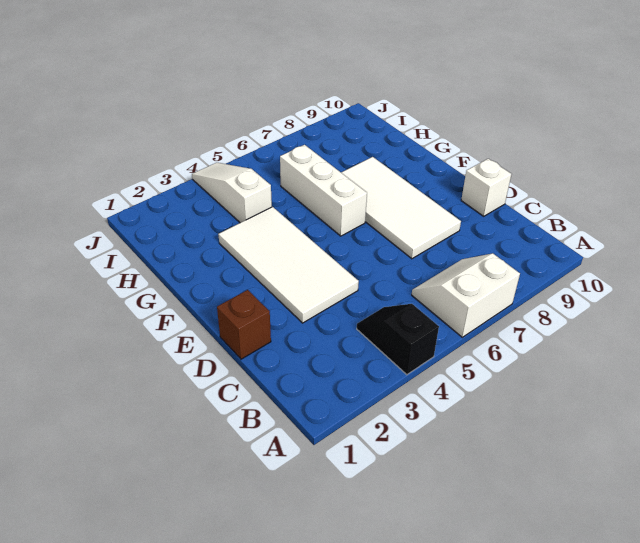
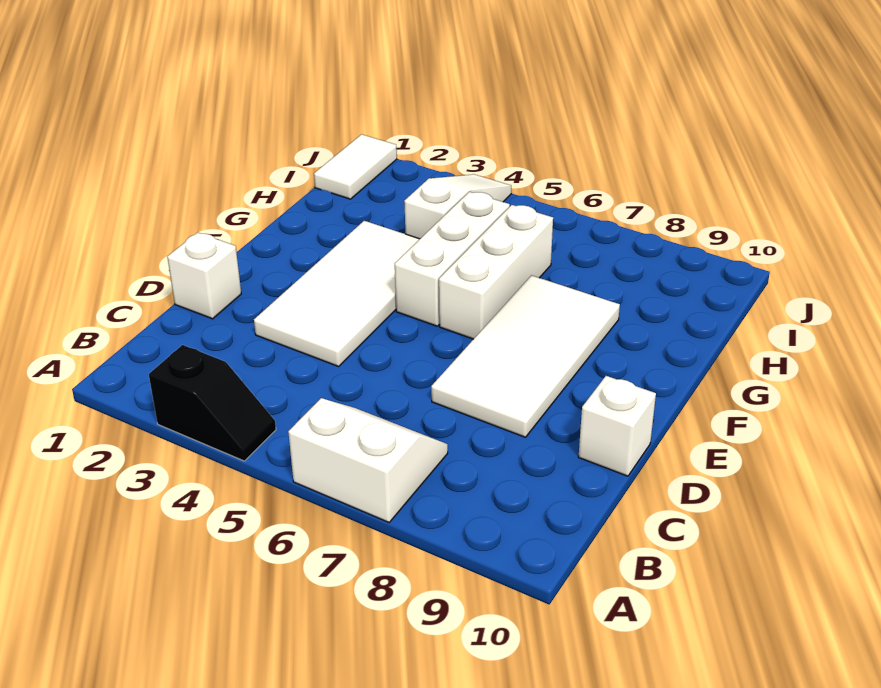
black slope A4:B4 level 1 top A -> black slope A3:A4 level 1 top 3
brown brick D1 level 1 -> white brick D1 level 1
none -> white brick F5:H5 level 1
none -> white tile I1:J1 level 1

